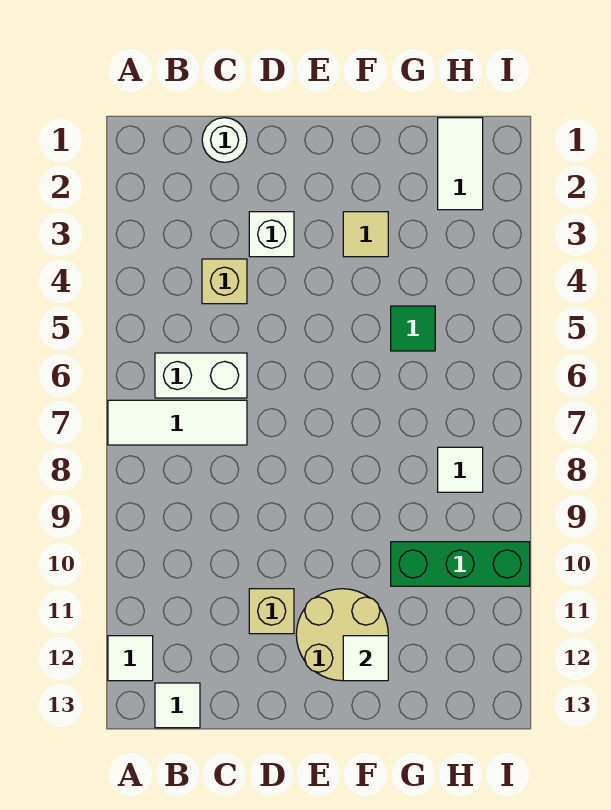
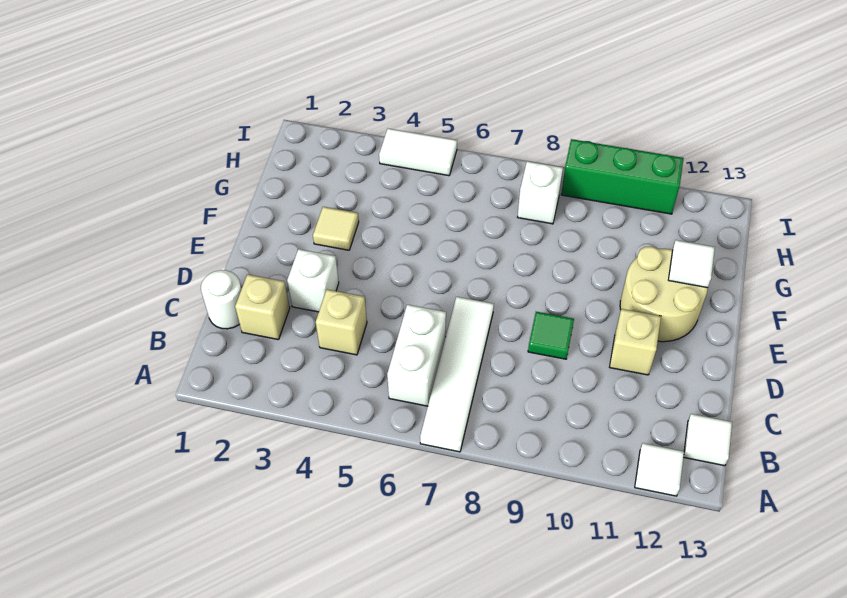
white tile A7:C7 level 1 -> white tile A7:D7 level 1
none -> tan brick C2 level 1
green tile G5 level 1 -> green tile D9 level 1
green brick G10:I10 level 1 -> green brick I9:I11 level 1
white tile H1:H2 level 1 -> white tile I4:I5 level 1
white tile H8 level 1 -> white brick H8 level 1

